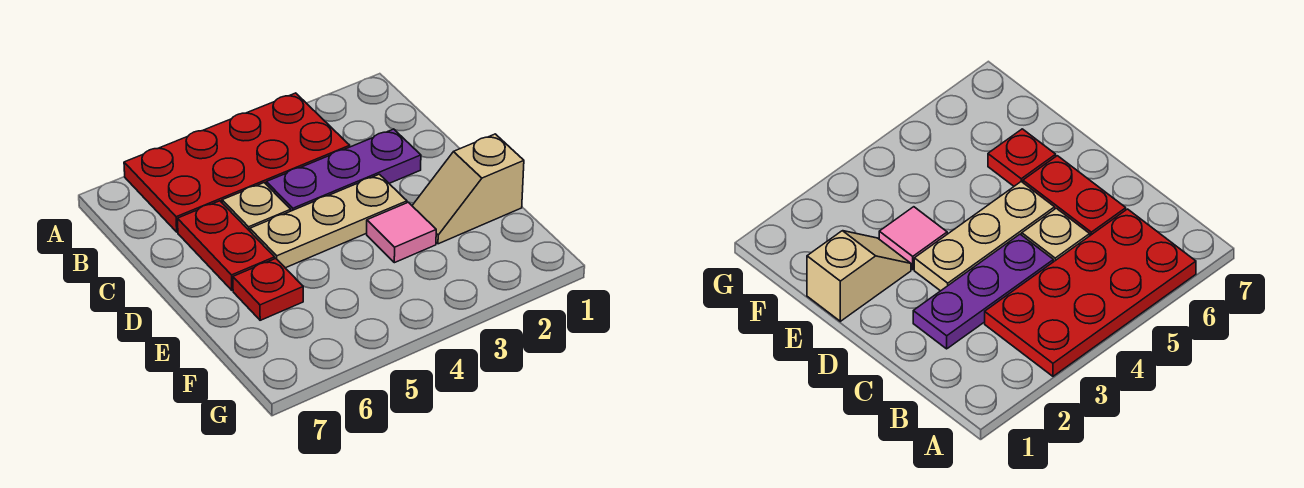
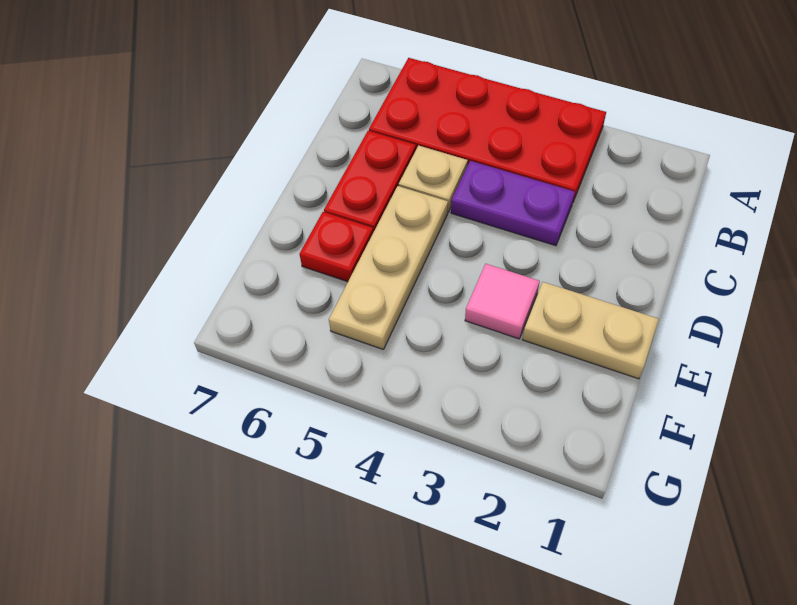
purple plate C2:C4 level 1 -> purple plate C3:C4 level 1
tan plate D3:D5 level 1 -> tan plate D5:F5 level 1
tan slope E1:E2 level 1 top 1 -> tan plate E1:E2 level 1

